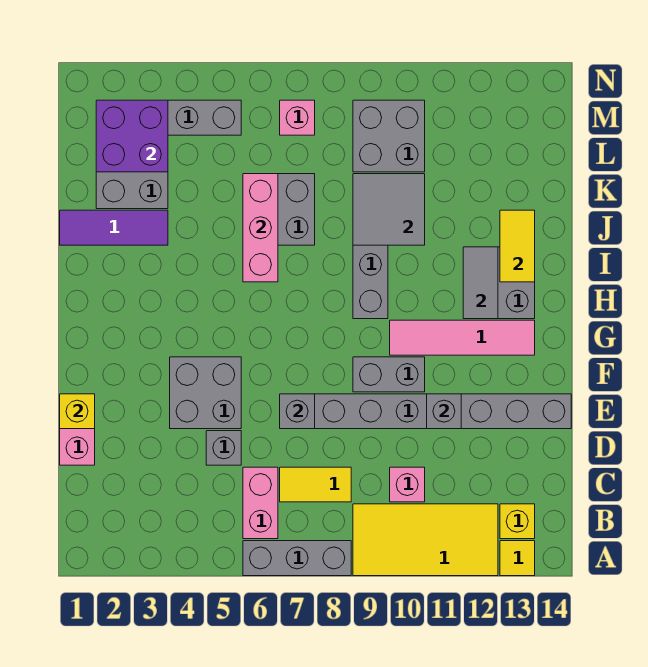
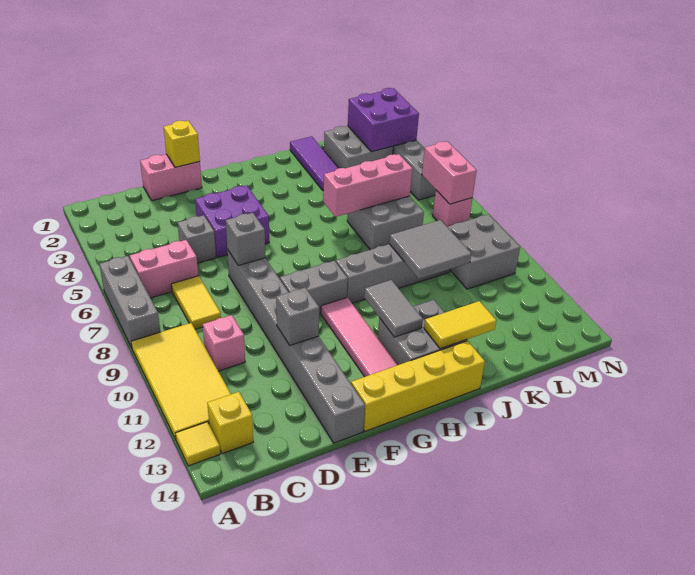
grey brick E4:F5 level 1 -> purple brick E4:F5 level 1
grey brick F9:F10 level 1 -> grey brick F9:G9 level 1
none -> yellow brick F14:I14 level 1
grey tile H12:I12 level 2 -> grey tile H11:H12 level 2
none -> pink brick M6:M7 level 2

